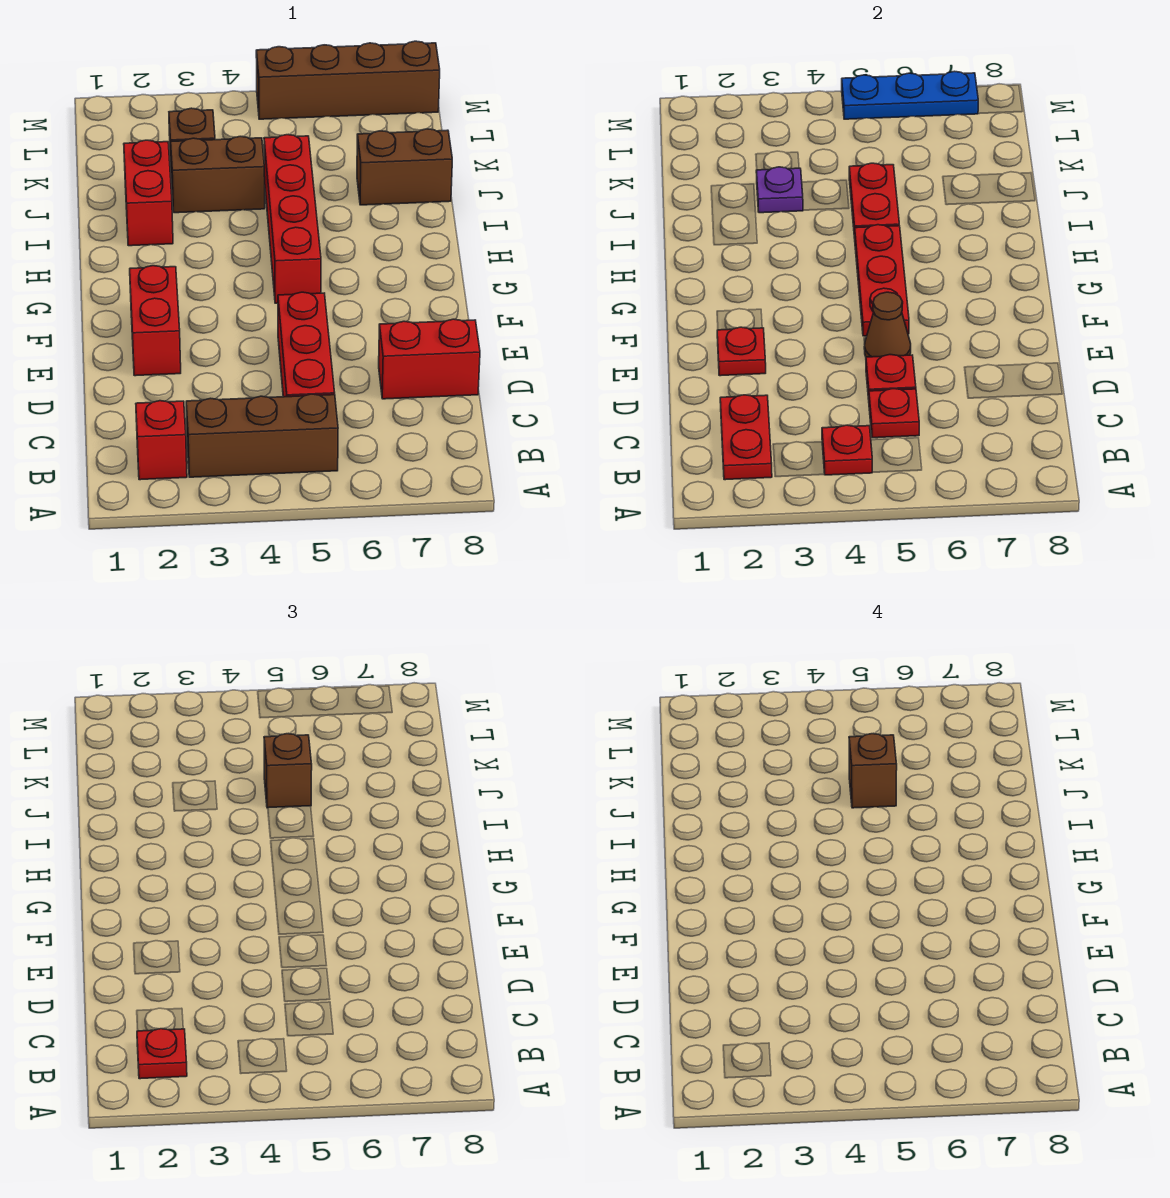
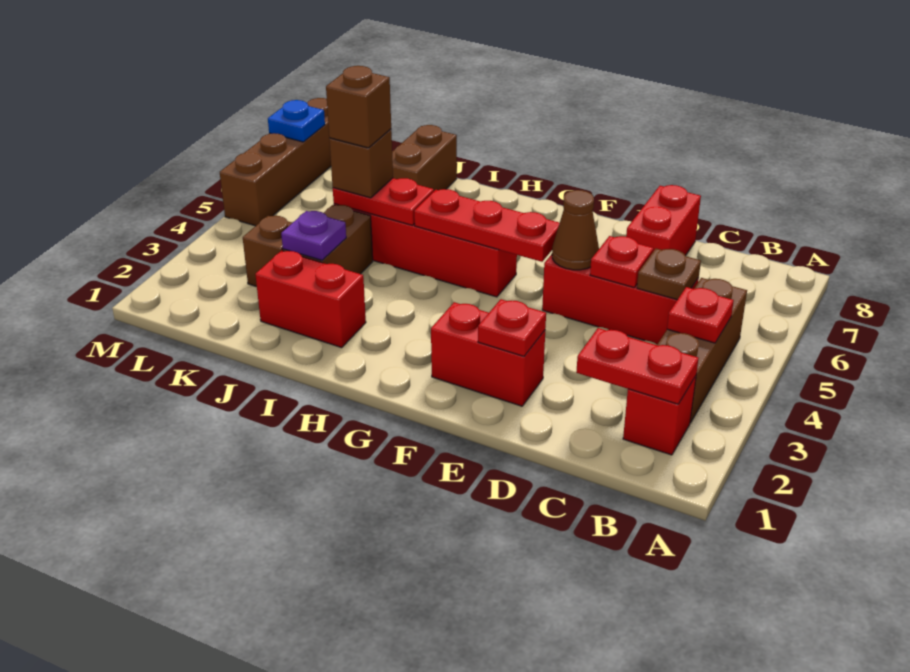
red plate B2 level 3 -> none
red plate C5 level 2 -> brown plate C5 level 2
blue plate M5:M7 level 2 -> blue plate M7 level 2

